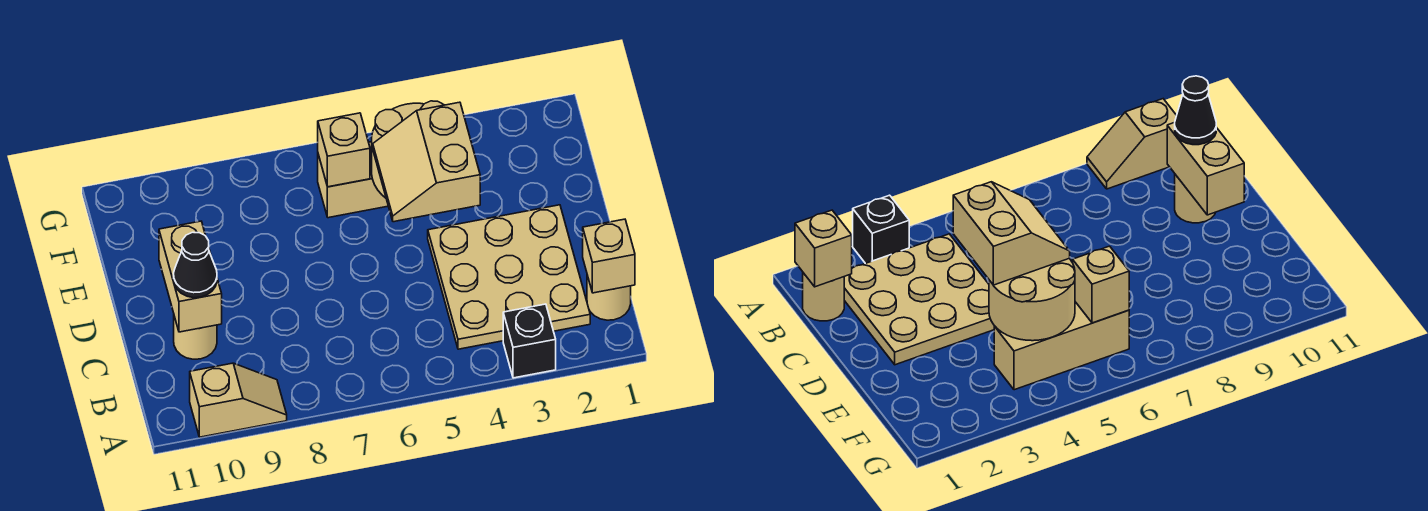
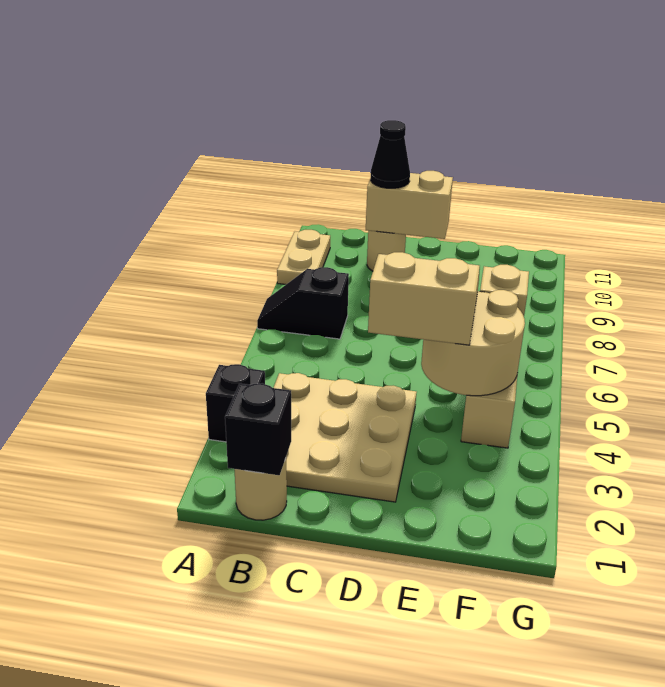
none -> black slope A7:B7 level 1 top B
tan slope A9:A10 level 1 top 10 -> tan plate A9:A10 level 1
tan brick B1 level 2 -> black brick B1 level 2

